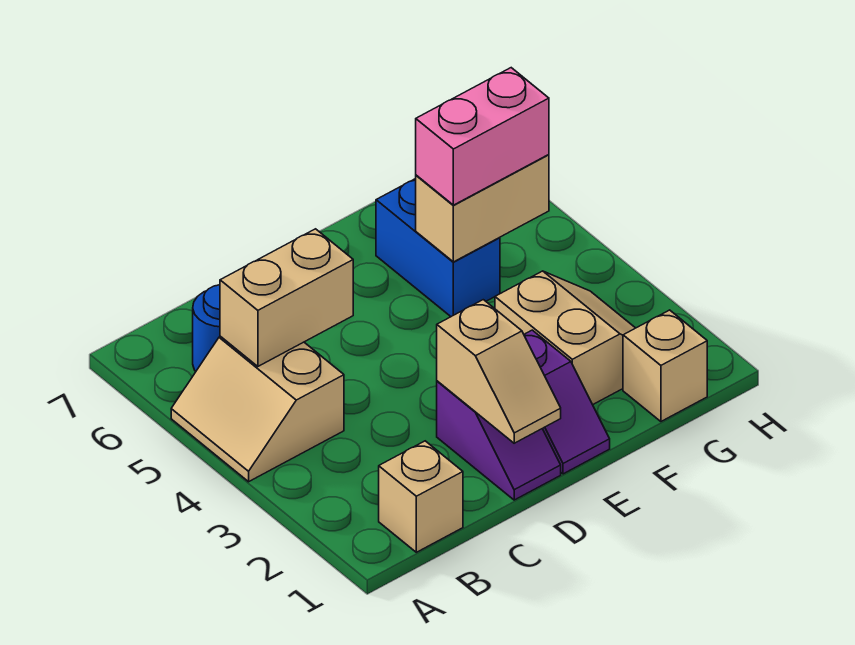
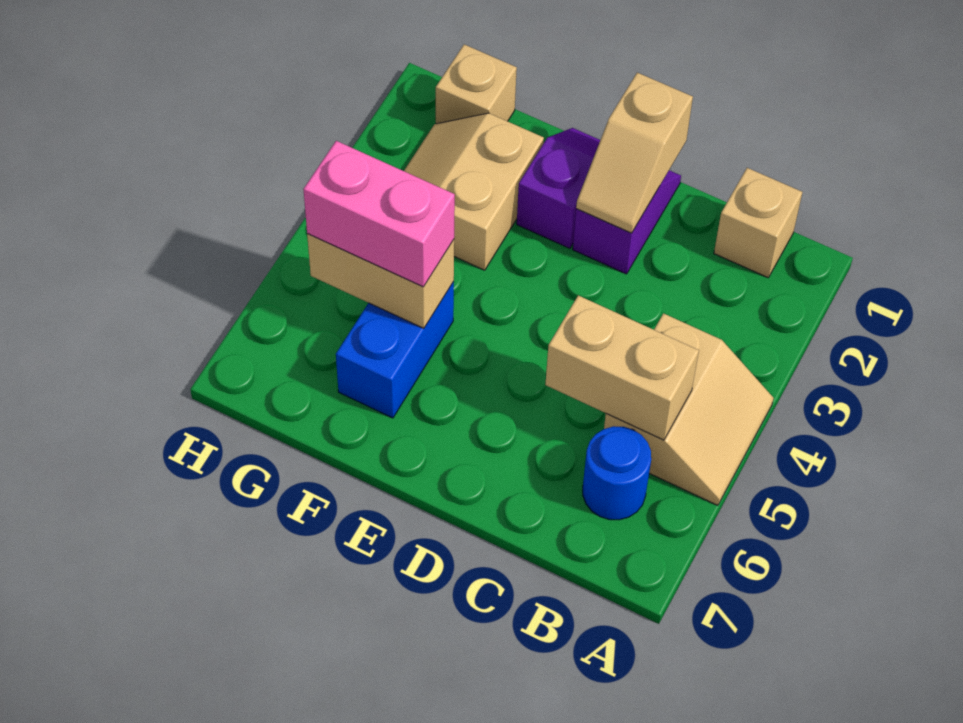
tan slope D1:D2 level 2 top 2 -> tan slope D1:D2 level 2 top 1

